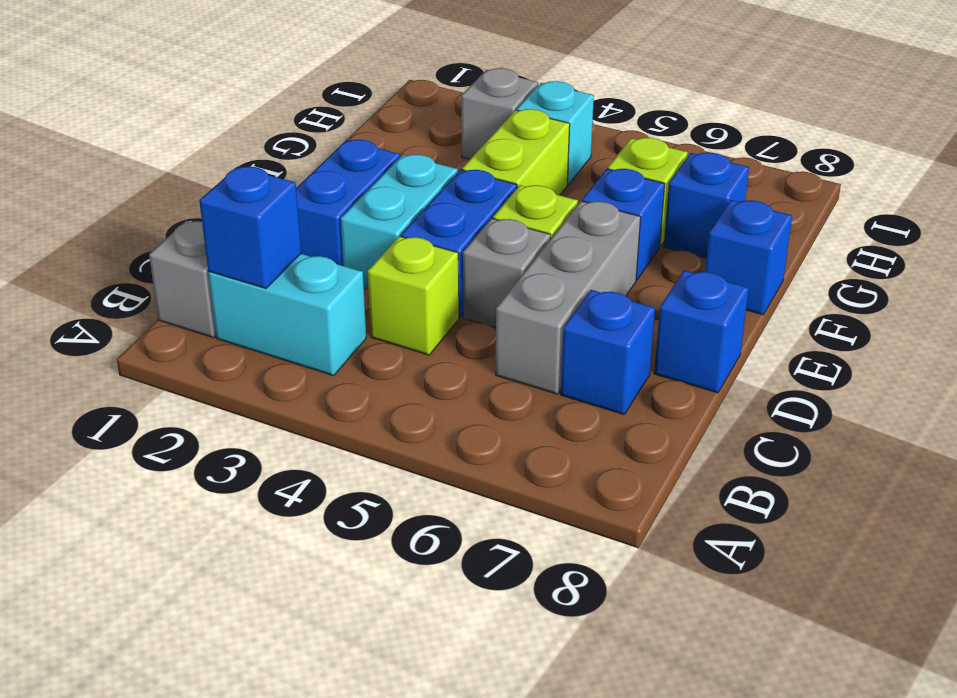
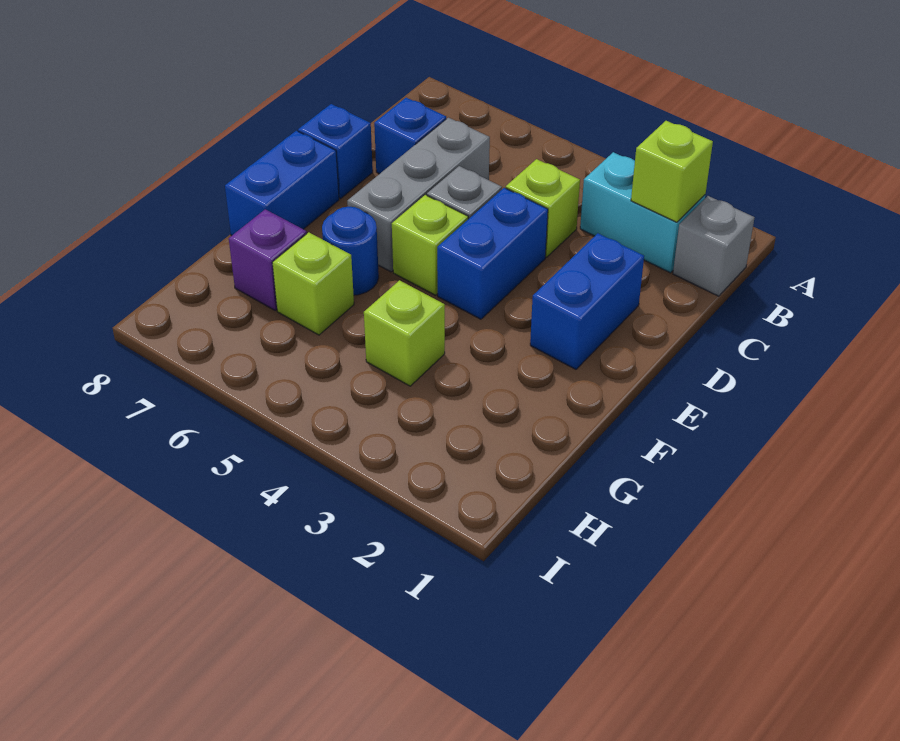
blue brick B2 level 2 -> lime brick B2 level 2
cyan brick D3:E3 level 1 -> none
lime brick F4:G4 level 1 -> lime brick G4 level 1
blue brick F6 level 1 -> blue round brick F6 level 1
blue brick F8 level 1 -> blue brick E8:F8 level 1
blue brick G7 level 1 -> purple brick G7 level 1
grey brick H3 level 1 -> none
cyan brick H4 level 1 -> none

